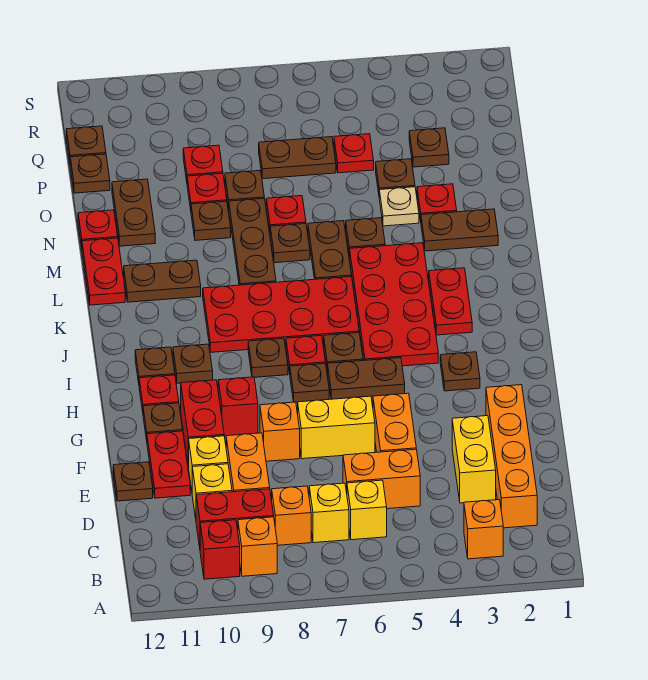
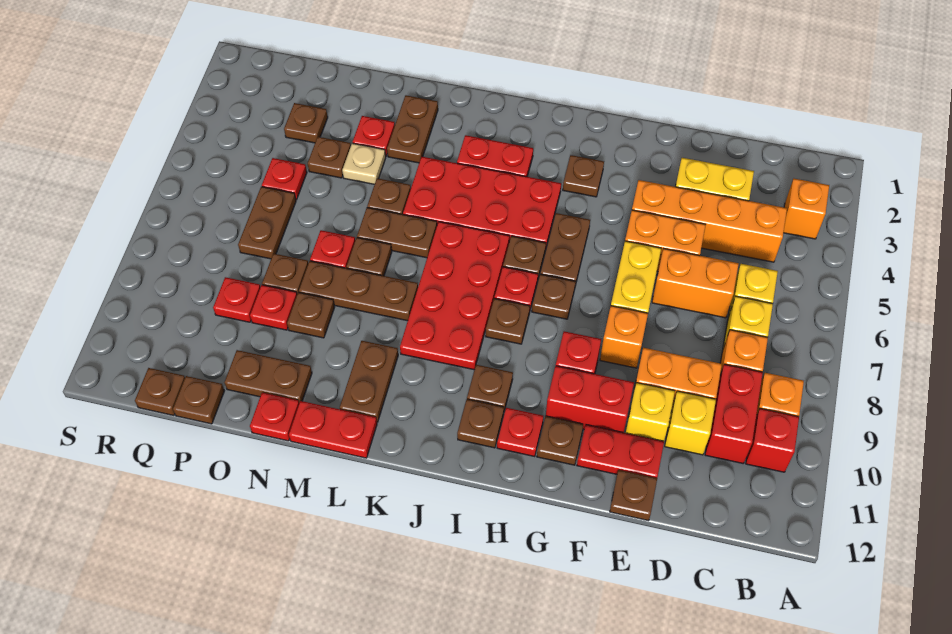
orange brick C2:F2 level 1 -> orange brick C4:F4 level 1
orange brick D5:D6 level 1 -> orange brick D6:E6 level 1

